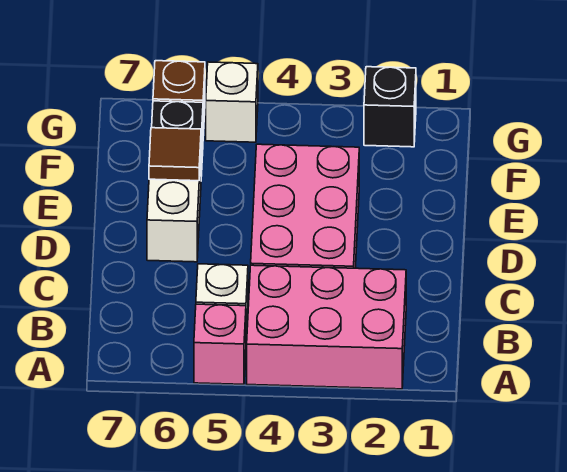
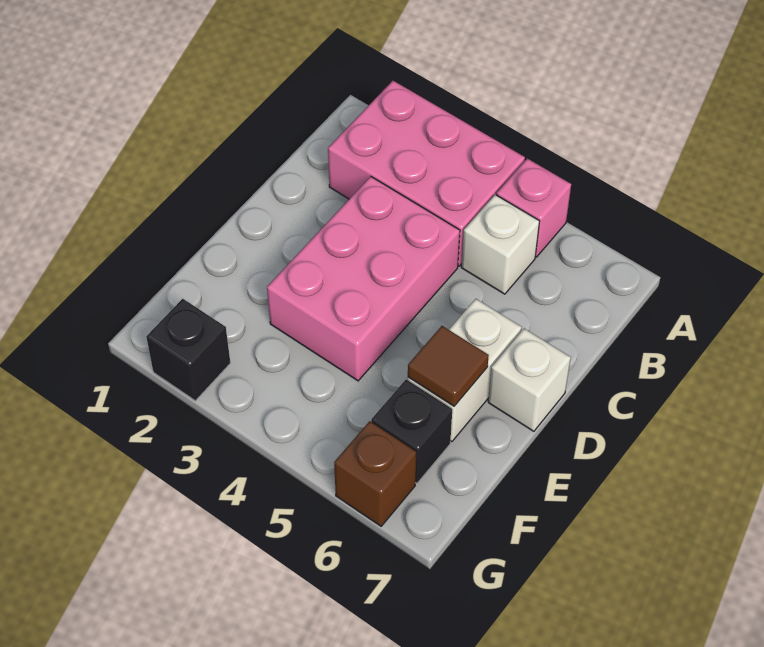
white brick G5 level 1 -> white brick D7 level 1

